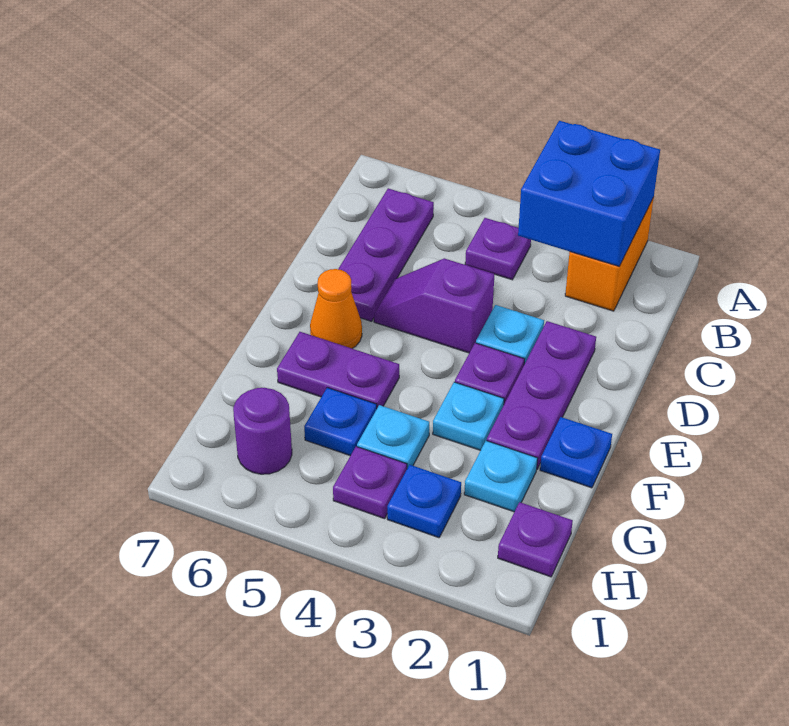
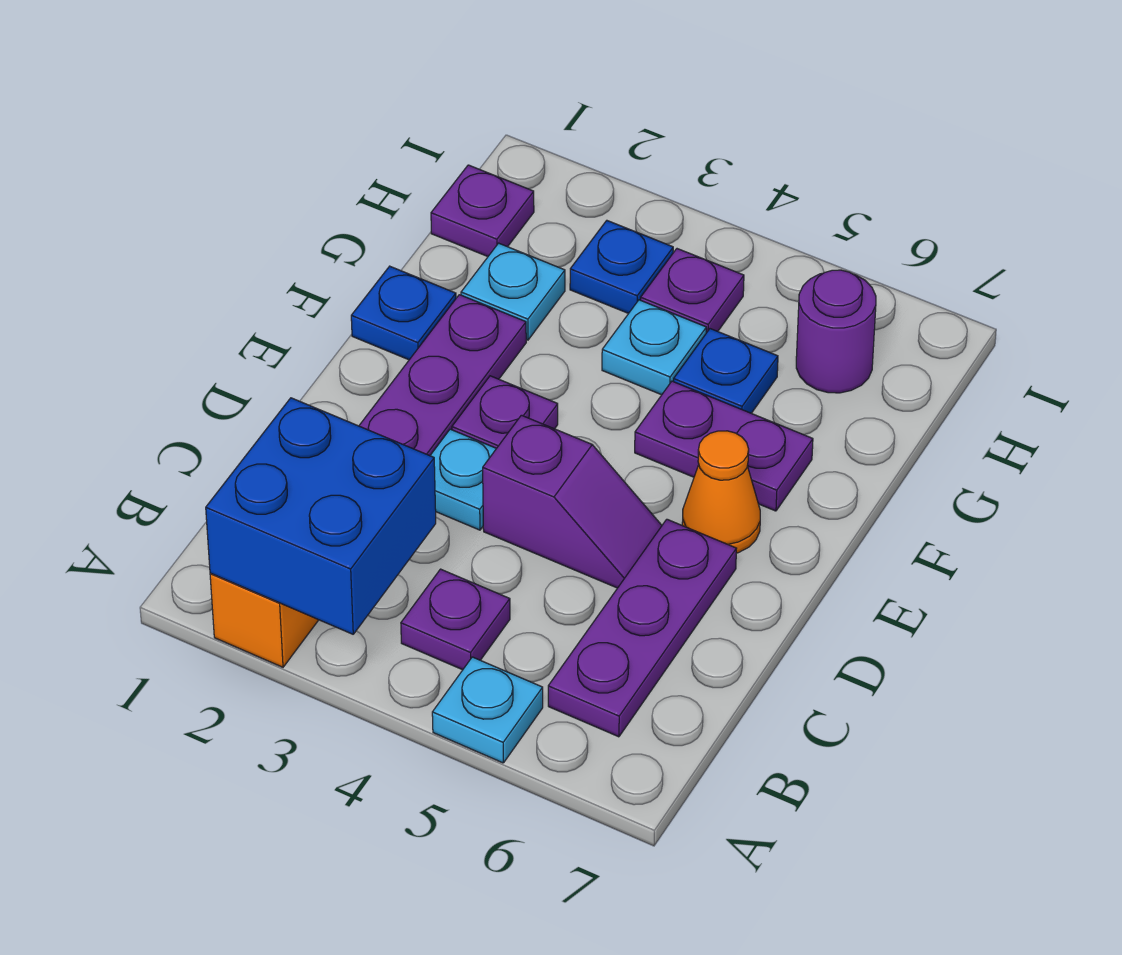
cyan plate F3 level 1 -> cyan plate A5 level 1

